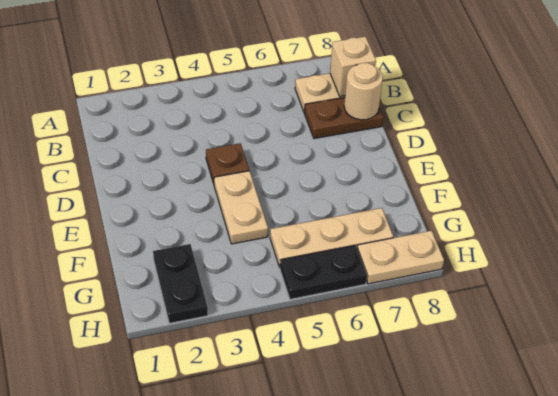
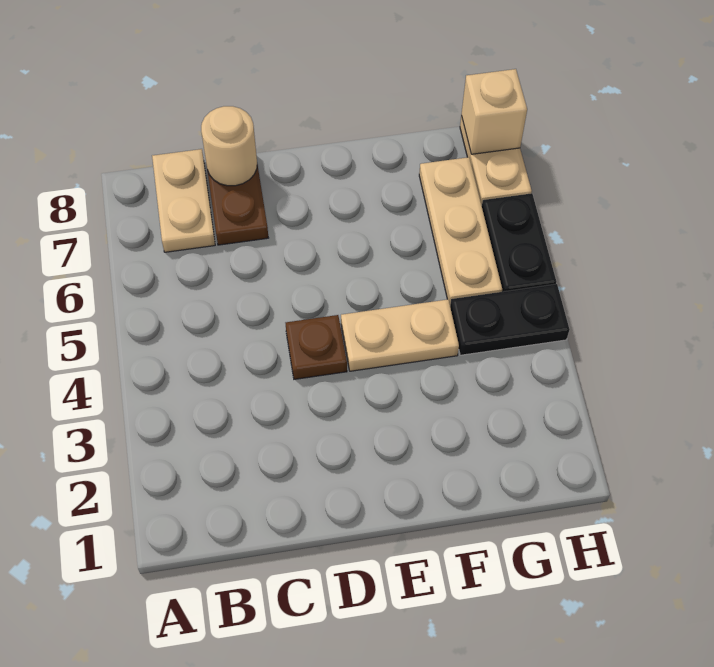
tan brick B8 level 2 -> tan brick H8 level 2
black plate G2:H2 level 1 -> black plate G4:H4 level 1

